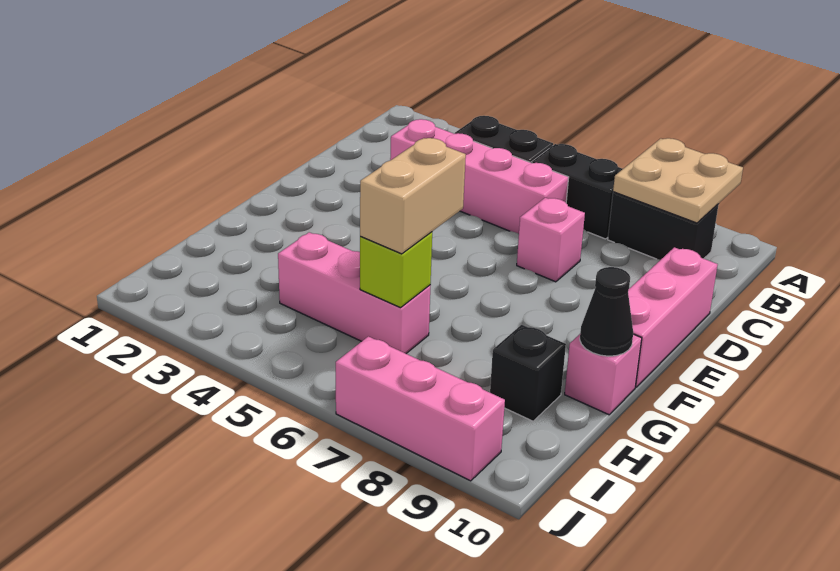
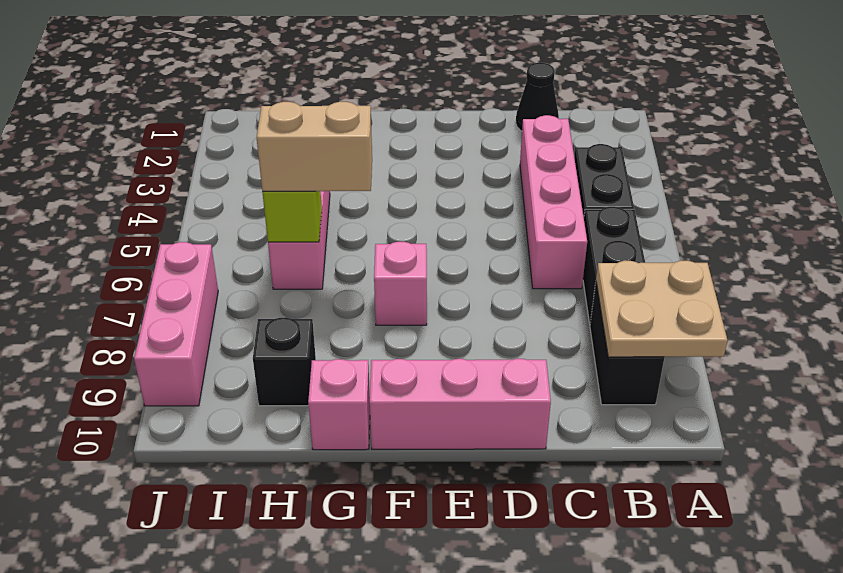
pink brick D7 level 1 -> pink brick F7 level 1
black cone G10 level 2 -> black cone C1 level 1

